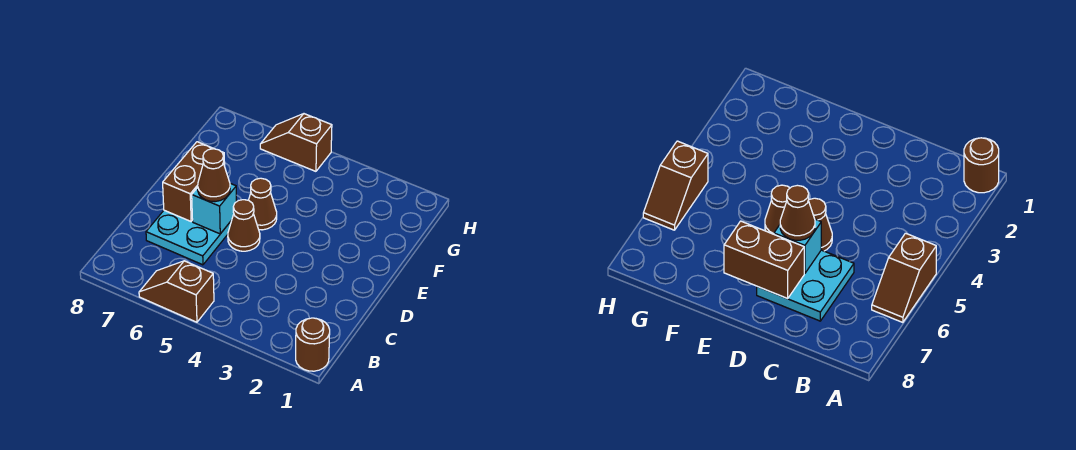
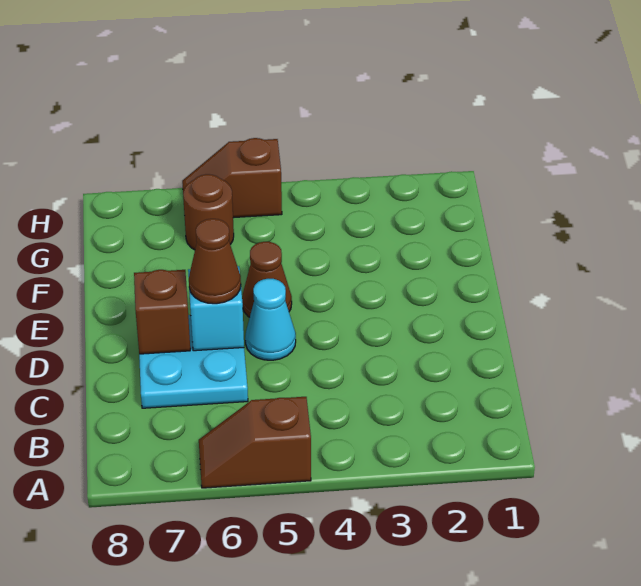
brown round brick A1 level 1 -> brown round brick G6 level 1
brown cone D5 level 1 -> cyan cone D5 level 1
brown brick D7:E7 level 2 -> brown brick D7 level 2

